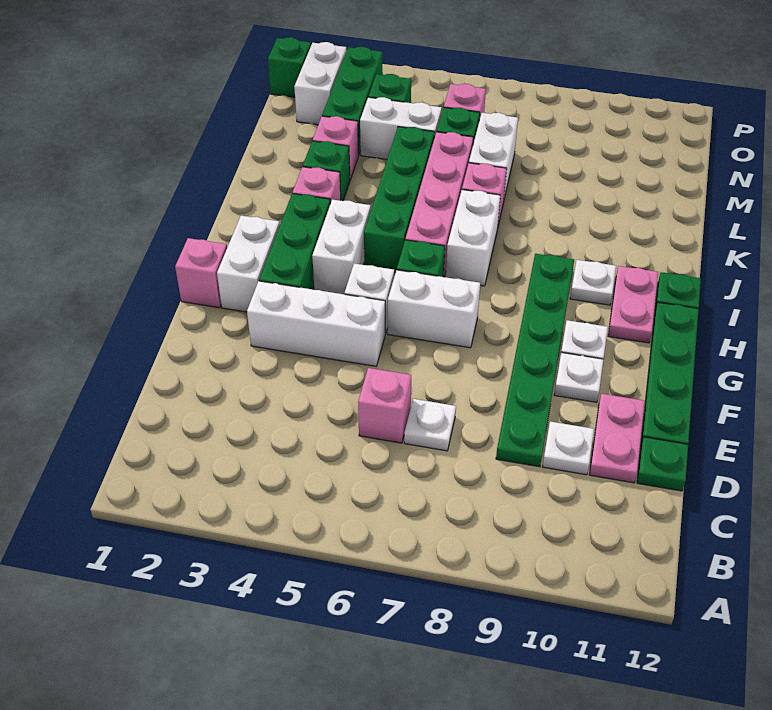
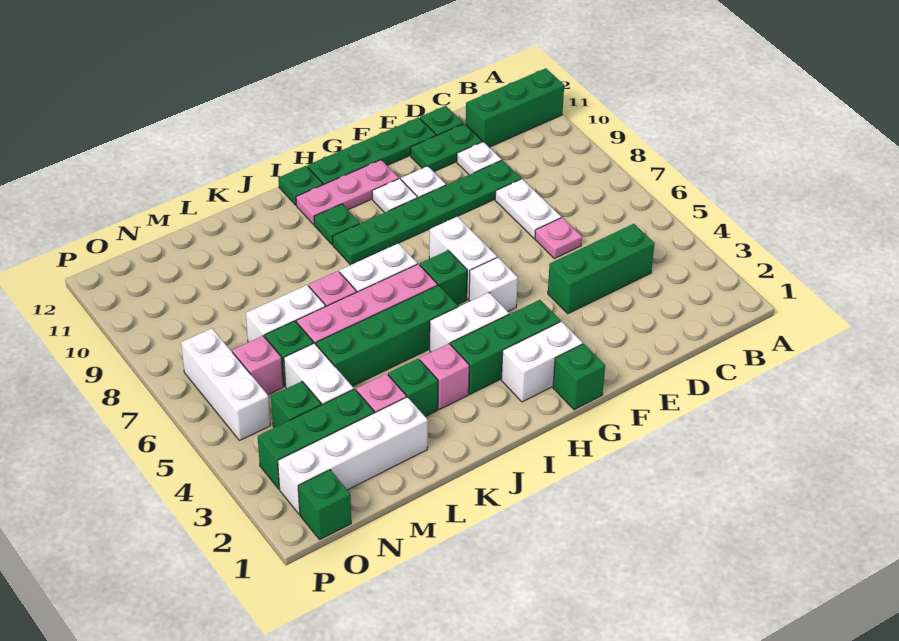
none -> green brick A11:C11 level 1
none -> green brick C4:E4 level 1
pink brick D6 level 1 -> pink plate D6 level 1
white plate D7 level 1 -> white plate D7:D8 level 1
pink plate D11:E11 level 1 -> green plate D11:E11 level 1
white brick F3:F5 level 1 -> white brick O5:O7 level 1
pink brick G1 level 1 -> green brick G1 level 1
pink plate H11:I11 level 1 -> pink plate G11:I11 level 1
white plate I10 level 1 -> green plate I10 level 1
white brick N2:O2 level 1 -> white brick L2:O2 level 1

